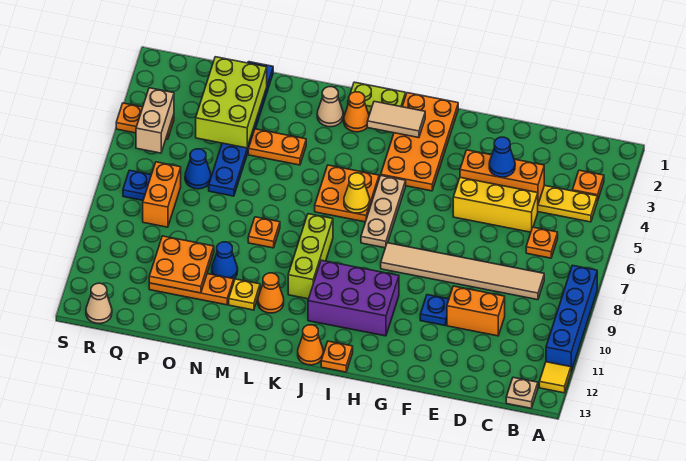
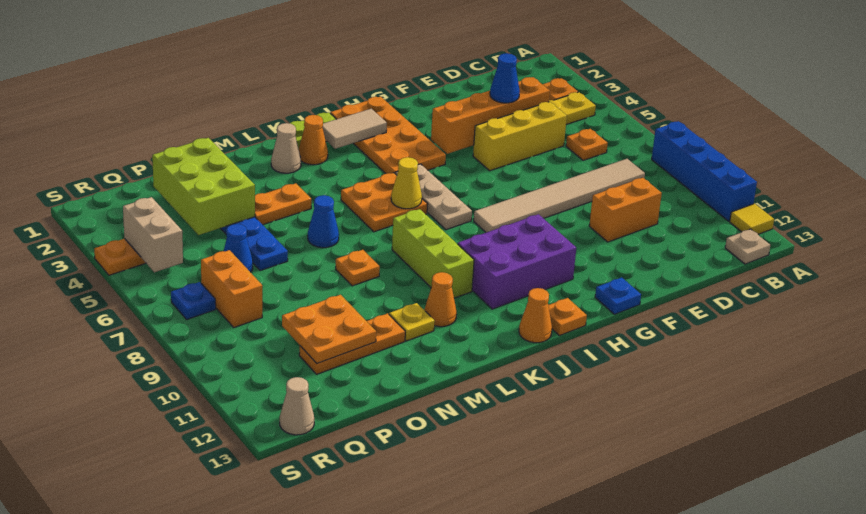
orange brick D4:F4 level 2 -> orange brick D4:G4 level 2
blue plate F10 level 1 -> blue plate G13 level 1
blue cone N10 level 1 -> blue cone M6 level 1

